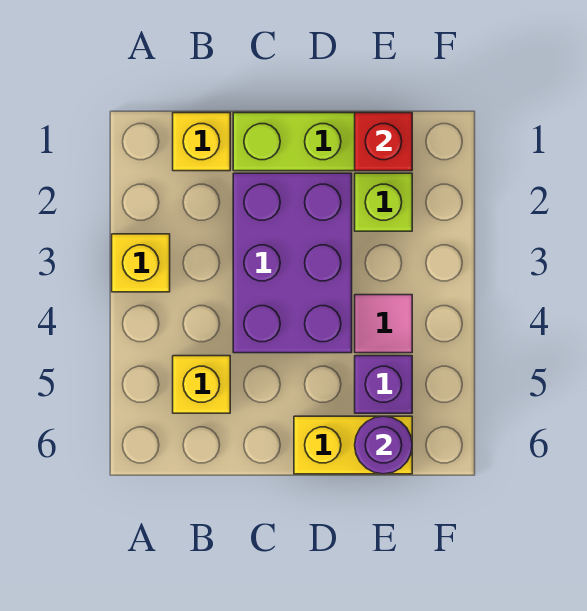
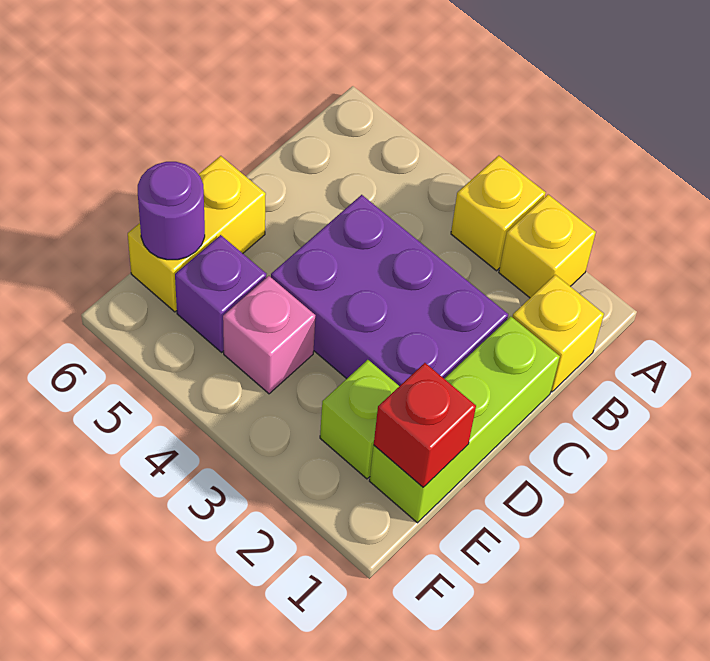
yellow brick B5 level 1 -> yellow brick A2 level 1
pink tile E4 level 1 -> pink brick E4 level 1

